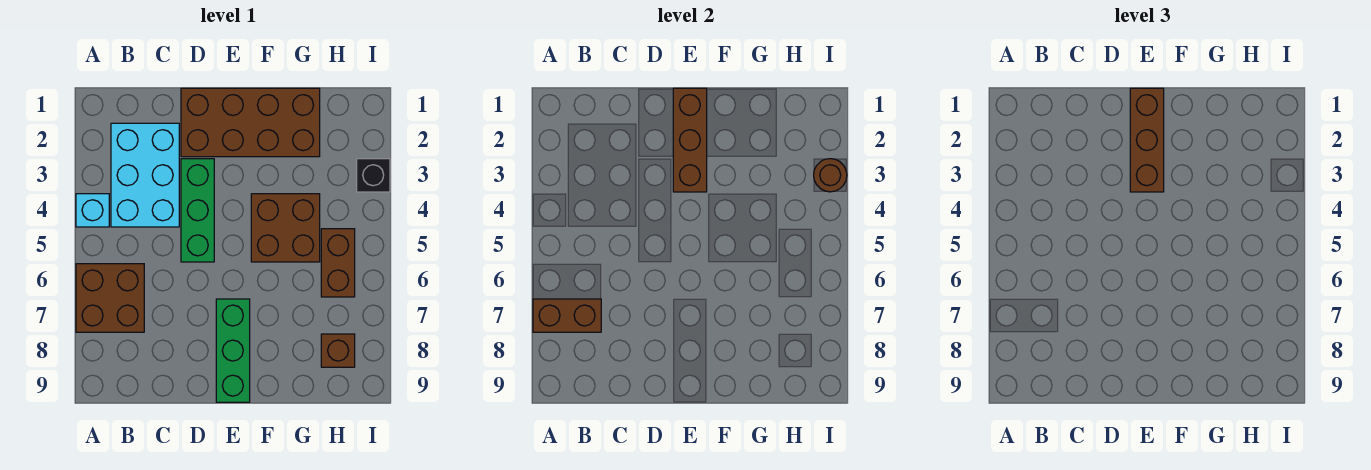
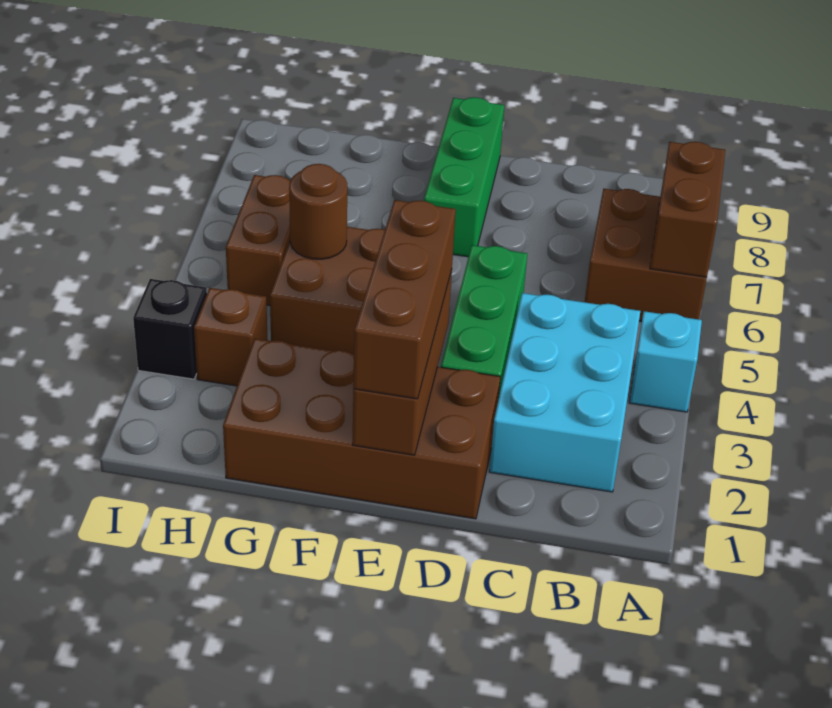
brown brick A7:B7 level 2 -> brown brick A6:A7 level 2
brown brick H8 level 1 -> brown brick H3 level 1
brown round brick I3 level 2 -> brown round brick G5 level 2

